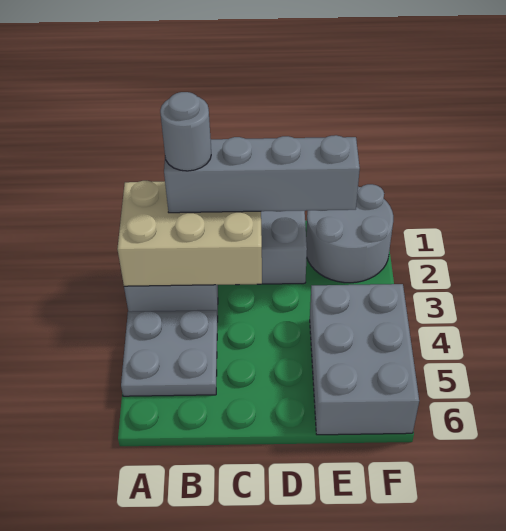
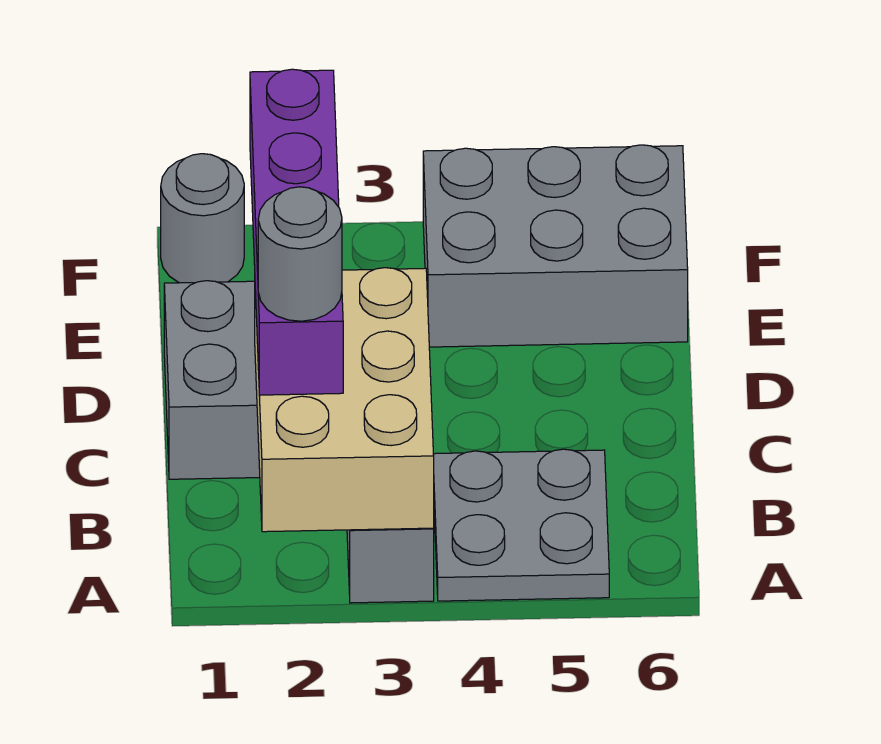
grey brick B2:E2 level 3 -> purple brick B2:E2 level 3
grey round brick E1:F2 level 1 -> grey round brick F1 level 1

